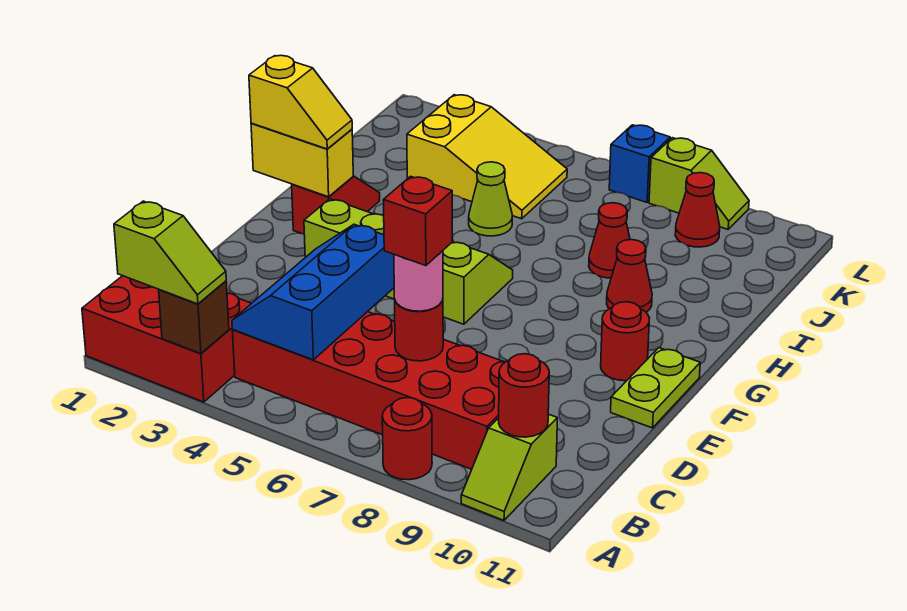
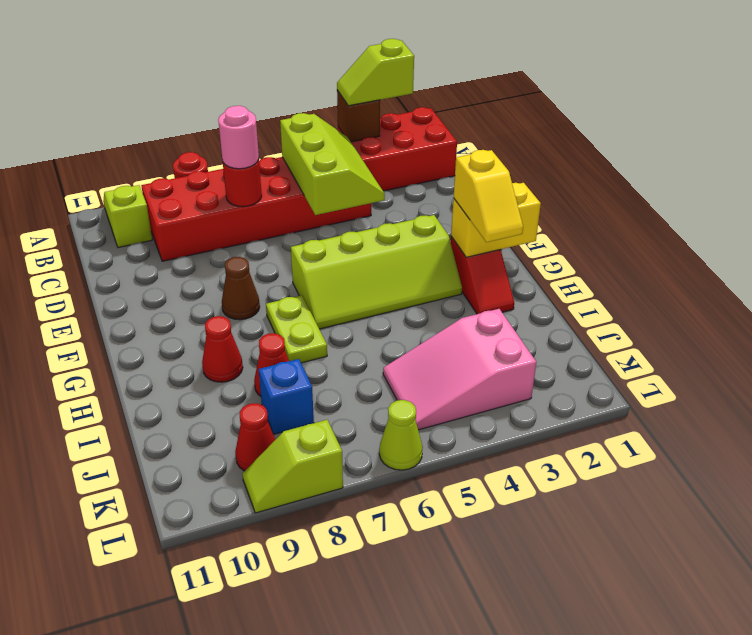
blue slope B4:D5 level 2 top 5 -> lime slope B4:D5 level 2 top 5
red round brick B10 level 2 -> none
red brick C7 level 4 -> none
lime plate E11:F11 level 1 -> lime plate G7:H7 level 1
none -> brown cone F8 level 1
red round brick F10 level 1 -> none
yellow slope G1:G2 level 3 top 1 -> yellow slope G2:H2 level 3 top G
lime cone I5 level 1 -> lime cone L6 level 1
yellow slope J3:K5 level 1 top 3 -> pink slope J3:K5 level 1 top 3
blue brick L7 level 1 -> blue brick J8 level 1

